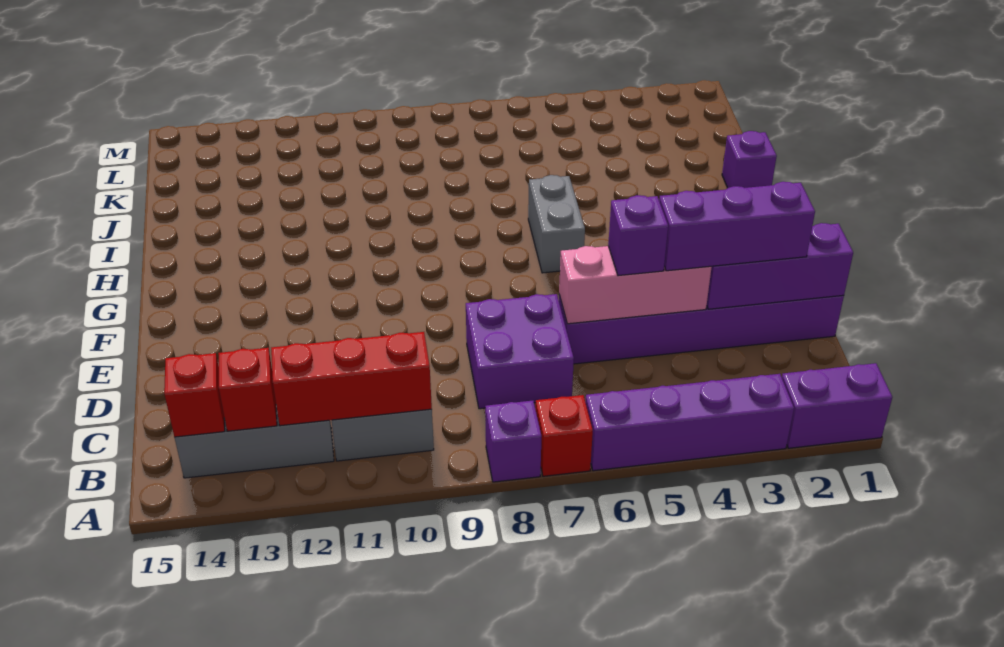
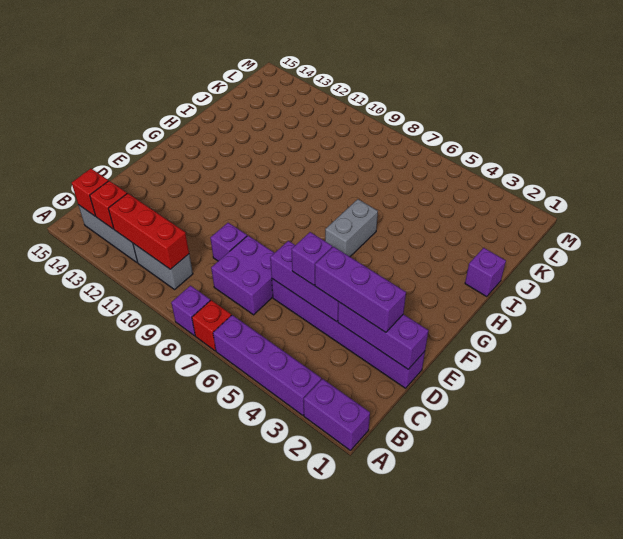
pink brick D4:D6 level 2 -> purple brick D4:D6 level 2
none -> purple brick D9 level 1

